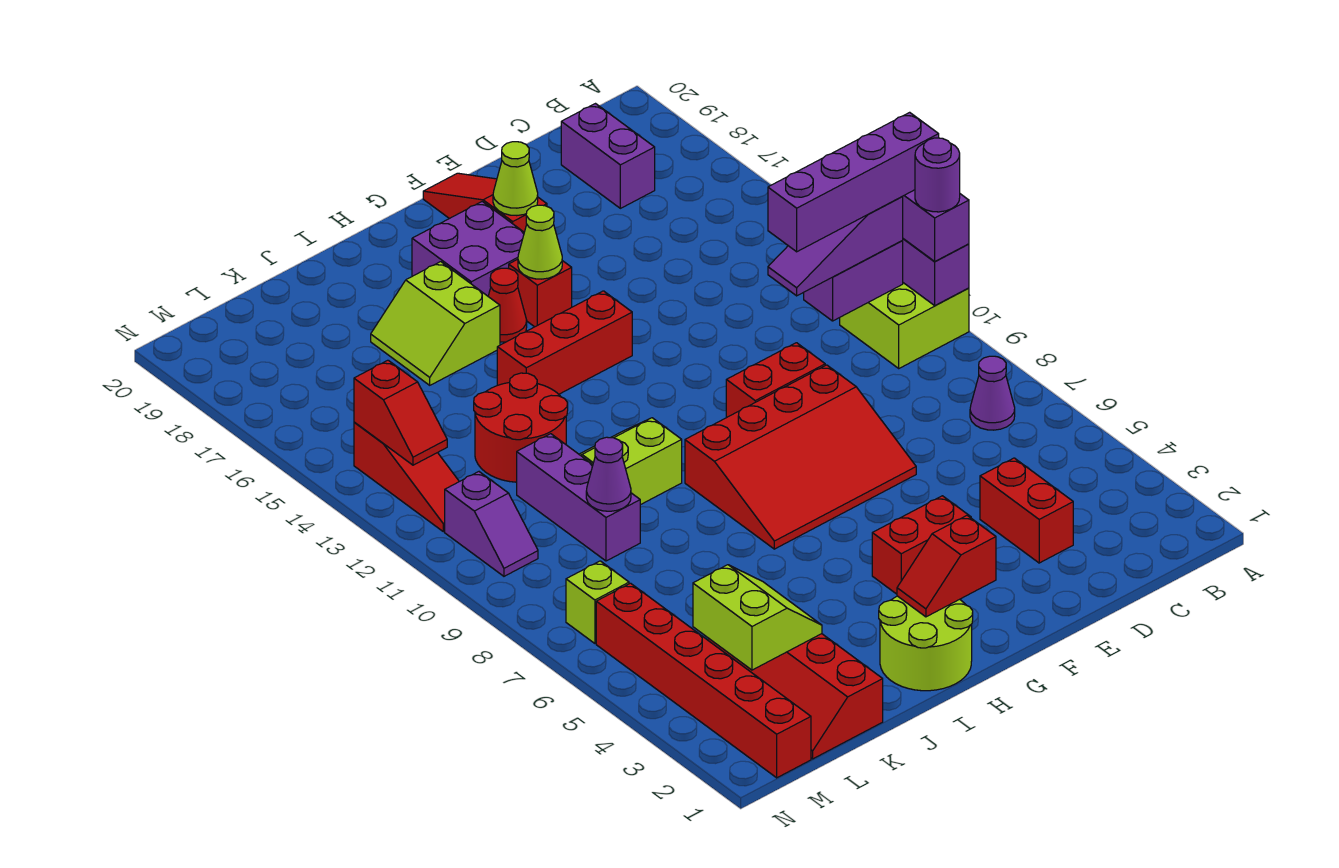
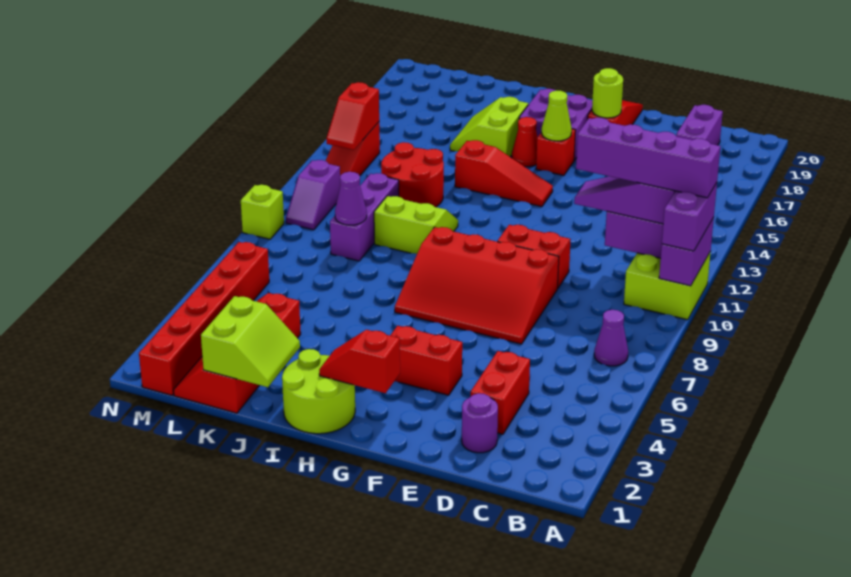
purple round brick A10 level 4 -> purple round brick D2 level 1
lime cone F18 level 2 -> lime round brick F18 level 2
red brick G14:I14 level 1 -> red slope G14:I14 level 1 top I
lime slope K3:L4 level 2 top L -> lime slope J1:K2 level 2 top K
lime brick M7 level 1 -> lime brick N9 level 1

